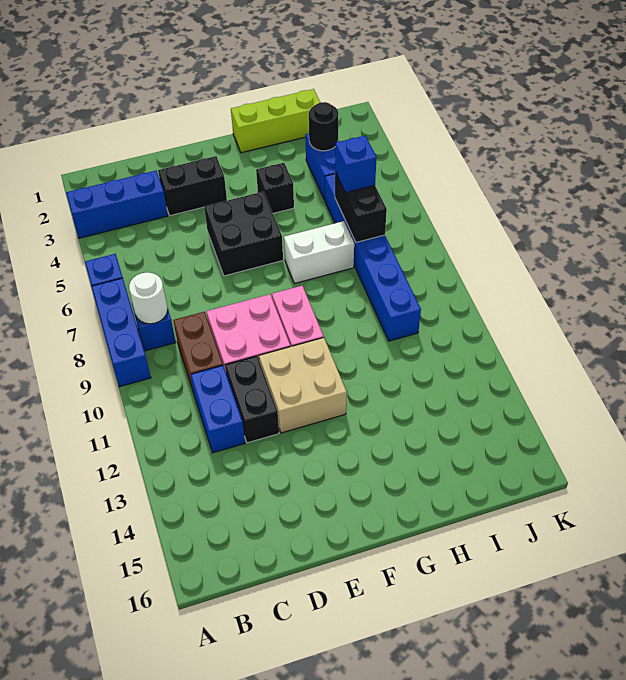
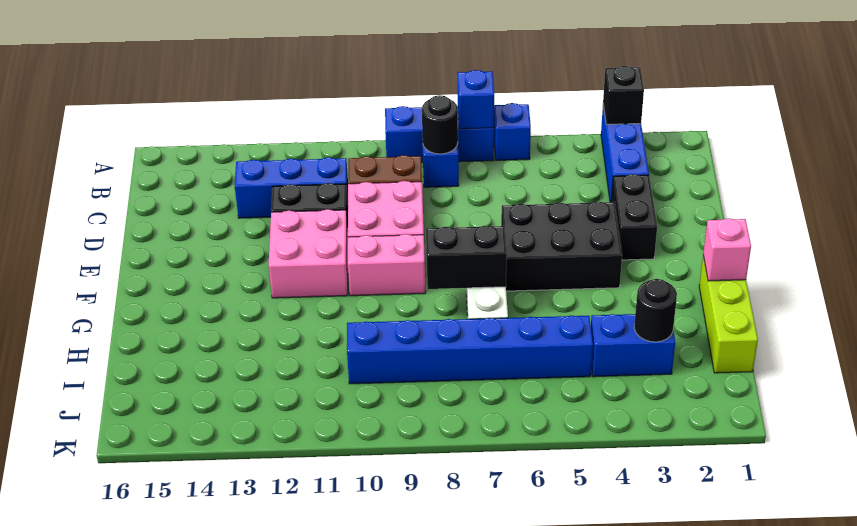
white round brick B8 level 2 -> black round brick B8 level 2
blue brick C11:C12 level 1 -> blue brick C11:C13 level 1
black brick E5:F6 level 1 -> black brick E4:F6 level 1
tan brick E11:F12 level 1 -> pink brick E11:F12 level 1
none -> pink brick G1 level 2
black brick G4 level 1 -> black brick A3 level 2
black brick I6:I7 level 2 -> black brick G7:G8 level 2
blue brick I6 level 3 -> blue brick A7 level 2

